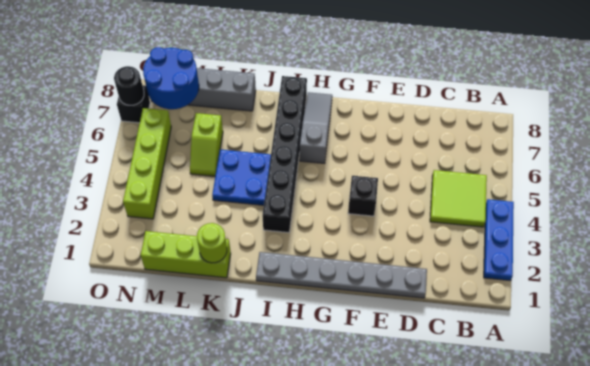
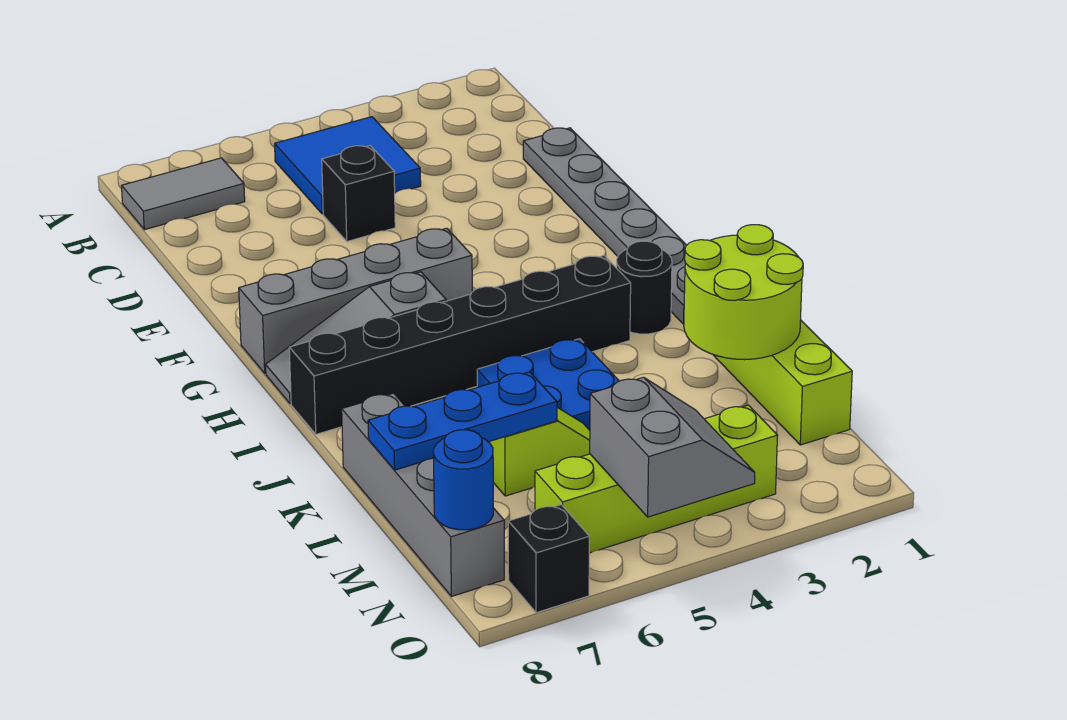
blue plate A2:A4 level 1 -> blue plate L6:L8 level 2
lime tile B4:C5 level 1 -> blue tile B4:C5 level 1
none -> grey tile B7:B8 level 1
black brick F4 level 1 -> black brick D5 level 1
none -> grey brick G5:G8 level 1
lime round brick K1 level 2 -> lime round brick K1:L2 level 2
blue round brick M7:N8 level 2 -> blue round brick N8 level 2
none -> grey slope N4:O5 level 2 top 5
black round brick O7 level 2 -> black round brick I2 level 1

